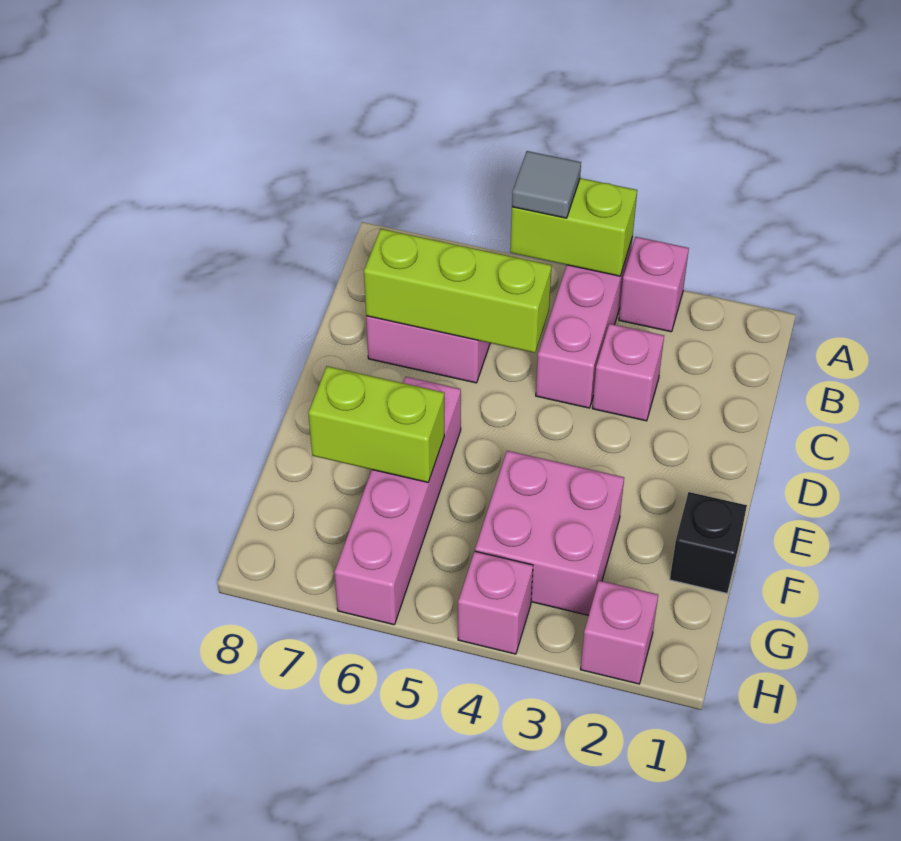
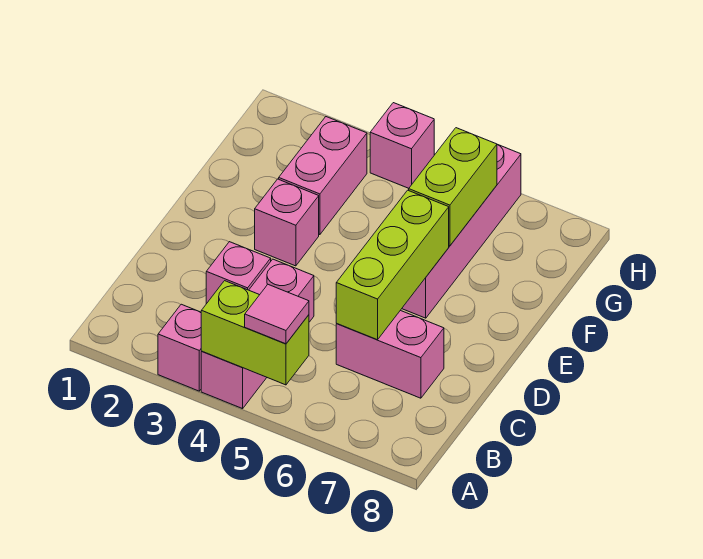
grey tile A5 level 3 -> pink tile A5 level 3
lime brick C5:C7 level 2 -> lime brick C6:E6 level 2
black brick F1 level 1 -> none
pink brick F3:G4 level 1 -> pink brick F3:G3 level 1
lime brick F6:F7 level 2 -> lime brick F6:G6 level 2
pink brick H2 level 1 -> pink brick E3 level 1

